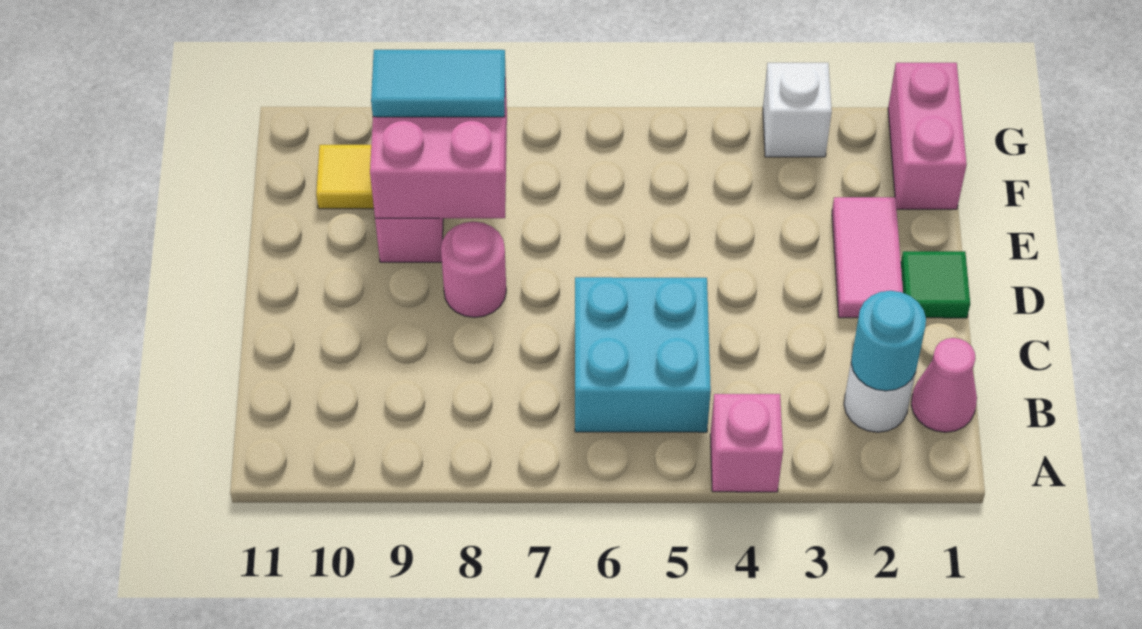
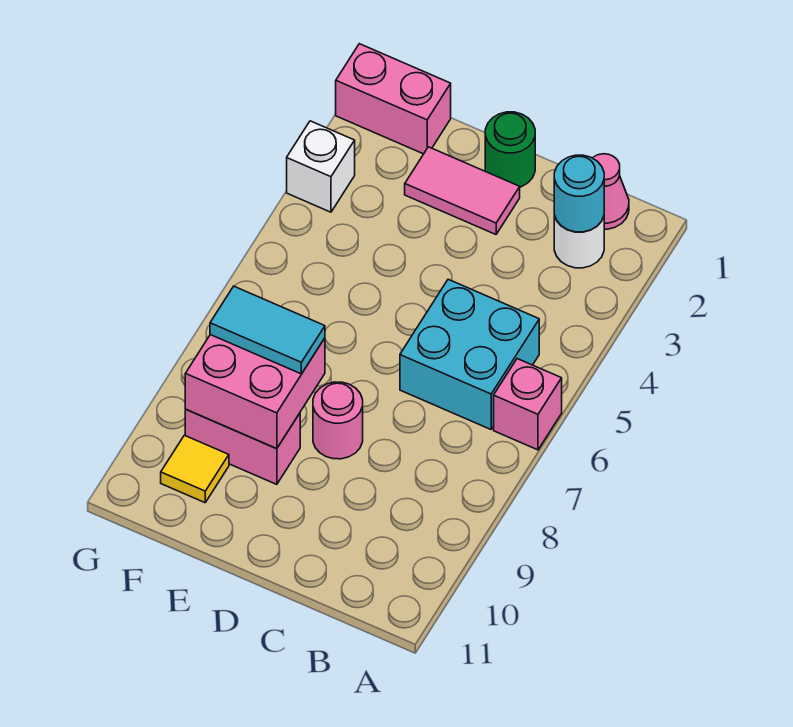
pink brick A4 level 1 -> pink brick A6 level 1
green tile D1 level 1 -> green round brick D1 level 1
cyan tile F8:F9 level 3 -> cyan tile E8:F8 level 3

